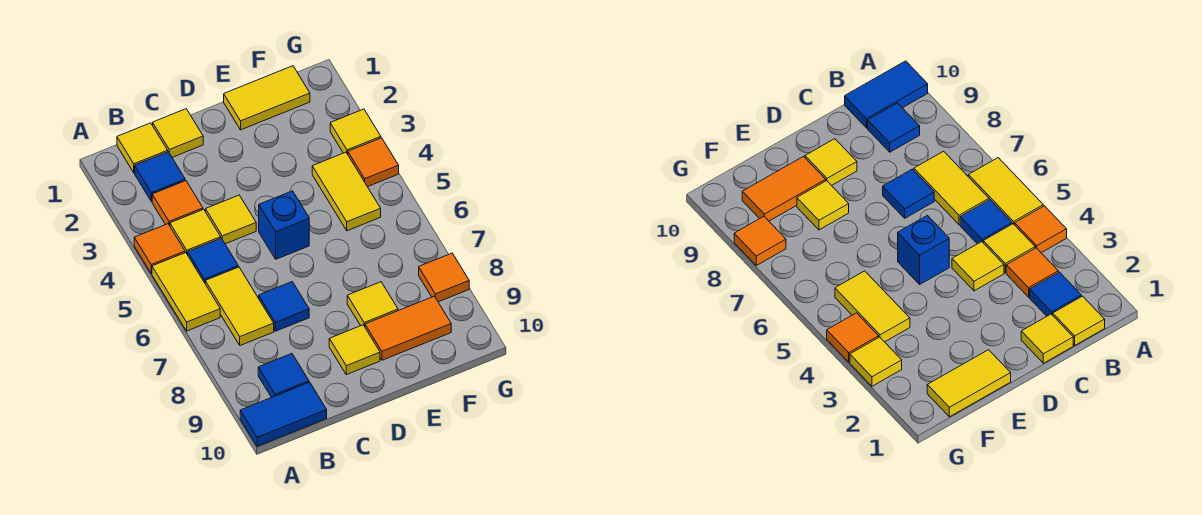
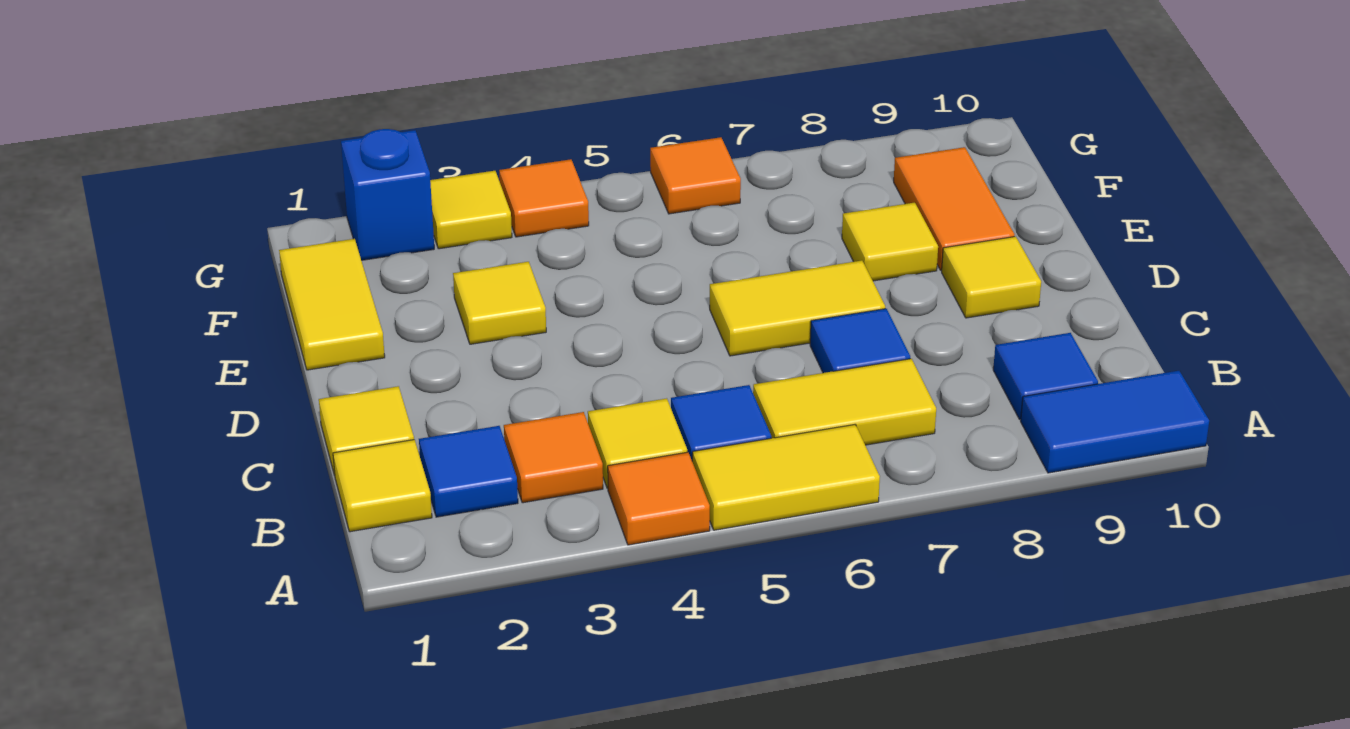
blue tile A10:B10 level 1 -> blue tile A9:A10 level 1
yellow tile C4 level 1 -> yellow tile E3 level 1
blue brick D5 level 1 -> blue brick G2 level 1
yellow tile F4:F5 level 1 -> yellow tile D6:D7 level 1
orange tile G8 level 1 -> orange tile G6 level 1

